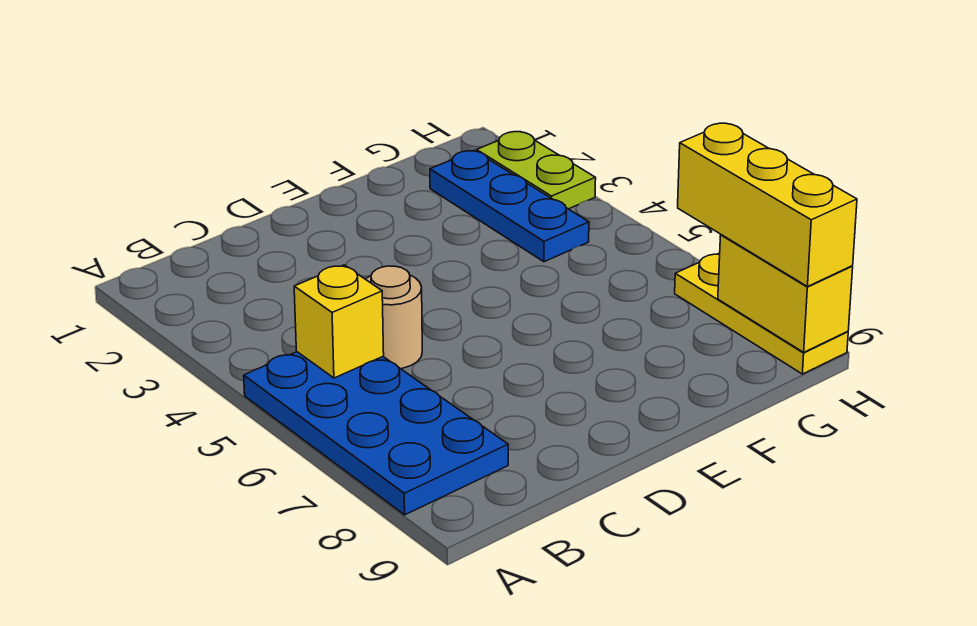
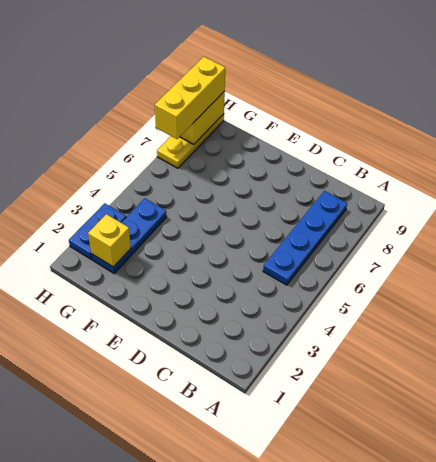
blue plate A5:B8 level 1 -> blue plate B5:B8 level 1
yellow brick B5 level 2 -> yellow brick G2 level 2
tan round brick C5 level 1 -> none
lime plate H2:H3 level 1 -> blue plate H2:H3 level 1

